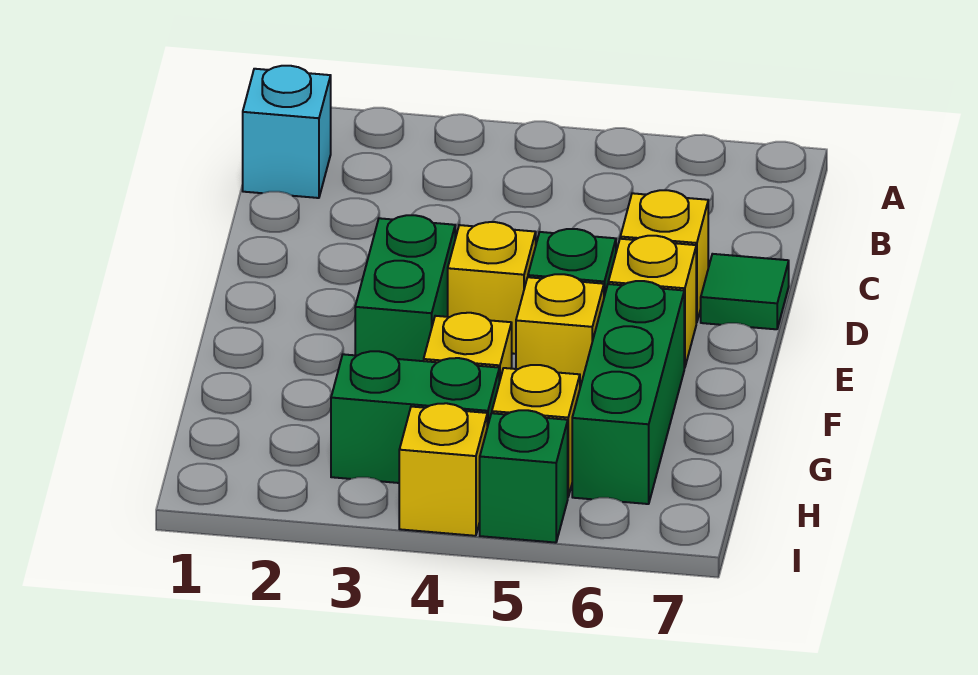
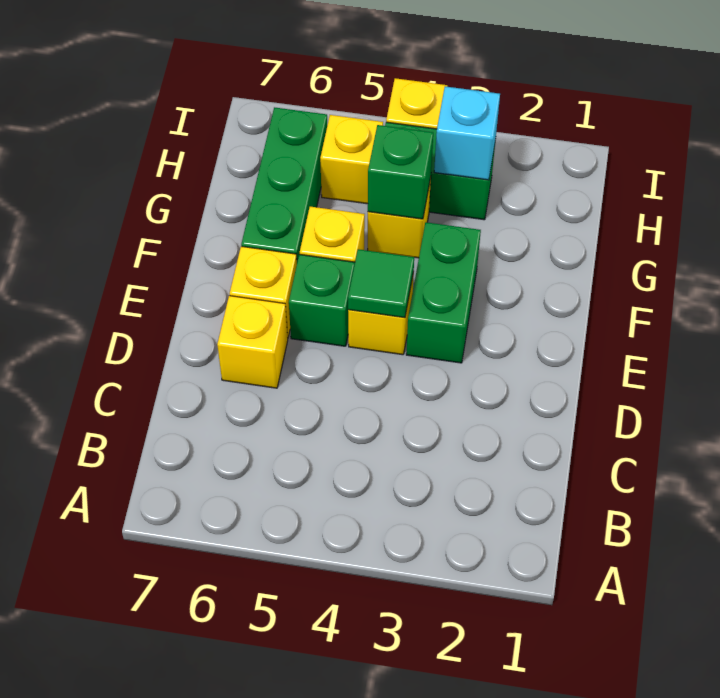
cyan brick B1 level 1 -> cyan brick H3 level 2
green tile D7 level 1 -> green tile E4 level 2
green brick I5 level 1 -> green brick G4 level 2

